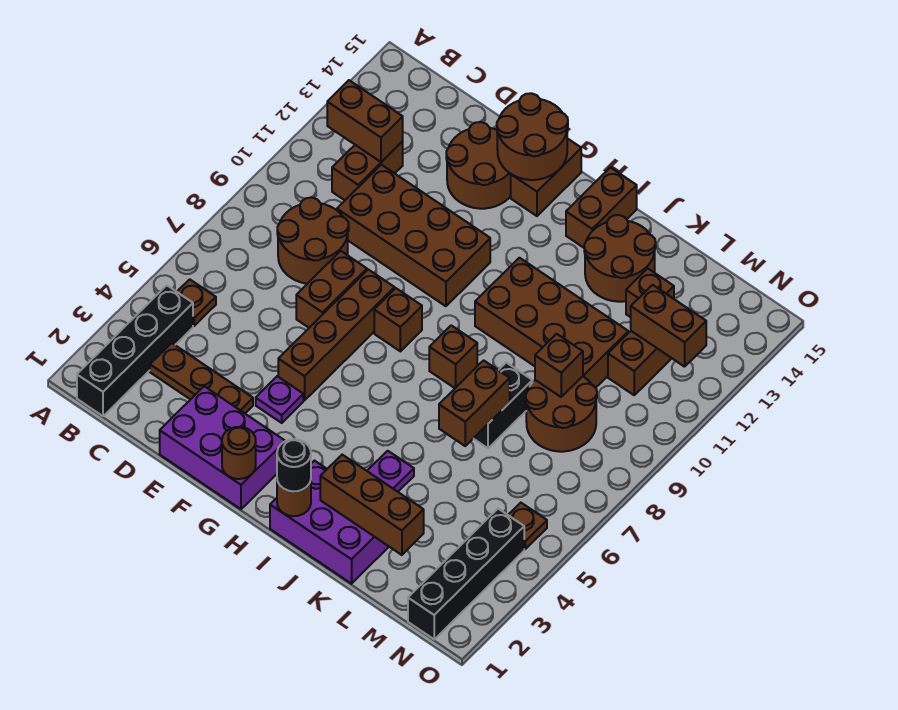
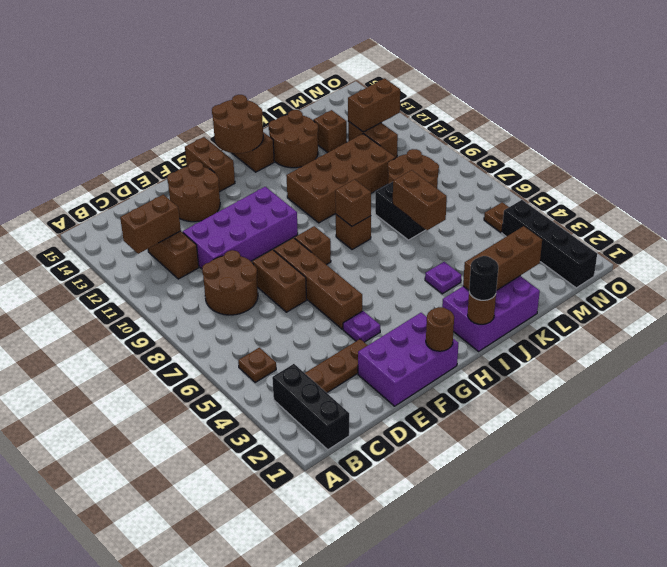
black brick B1:B4 level 1 -> black brick B1:B3 level 1
brown brick D10:G11 level 1 -> purple brick D10:G11 level 1
brown round brick F14:G15 level 2 -> brown round brick H14:I15 level 2
brown brick L9 level 2 -> brown brick I8 level 2

